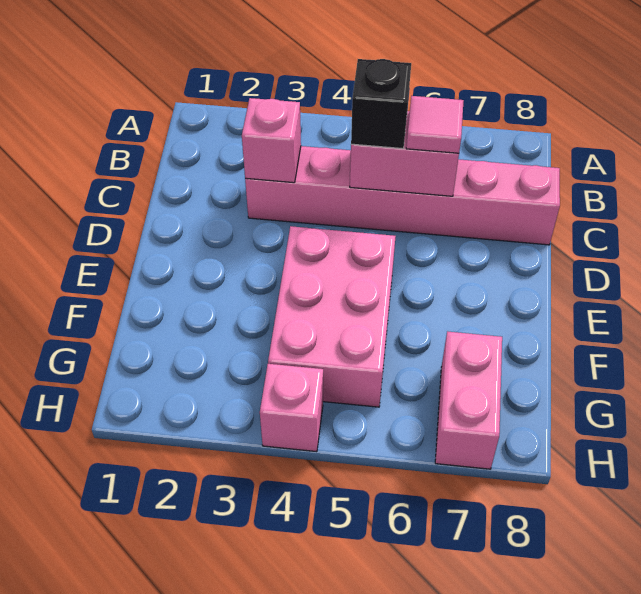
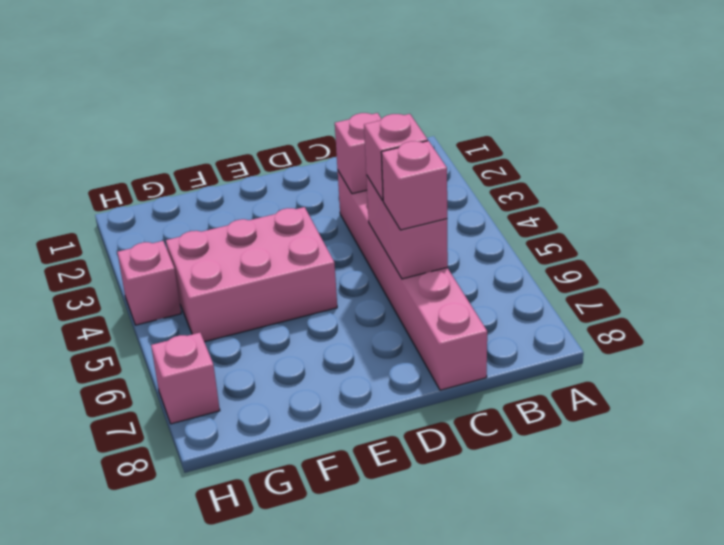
black brick C5 level 3 -> pink brick C5 level 3
pink tile C6 level 3 -> pink brick C6 level 3
pink brick G7:H7 level 1 -> pink brick H7 level 1

